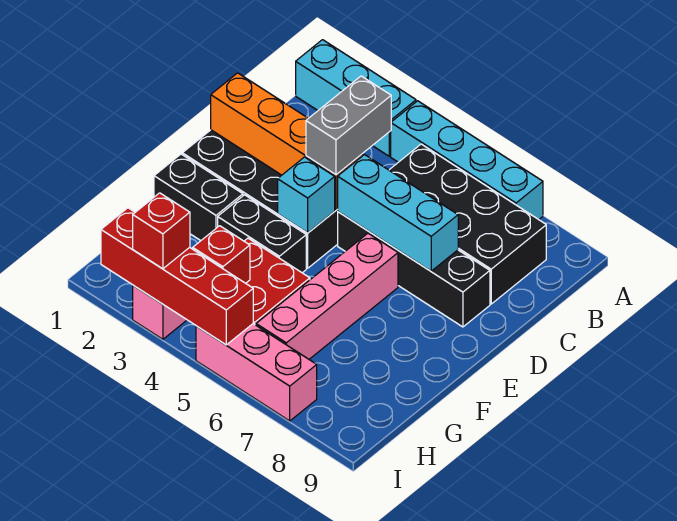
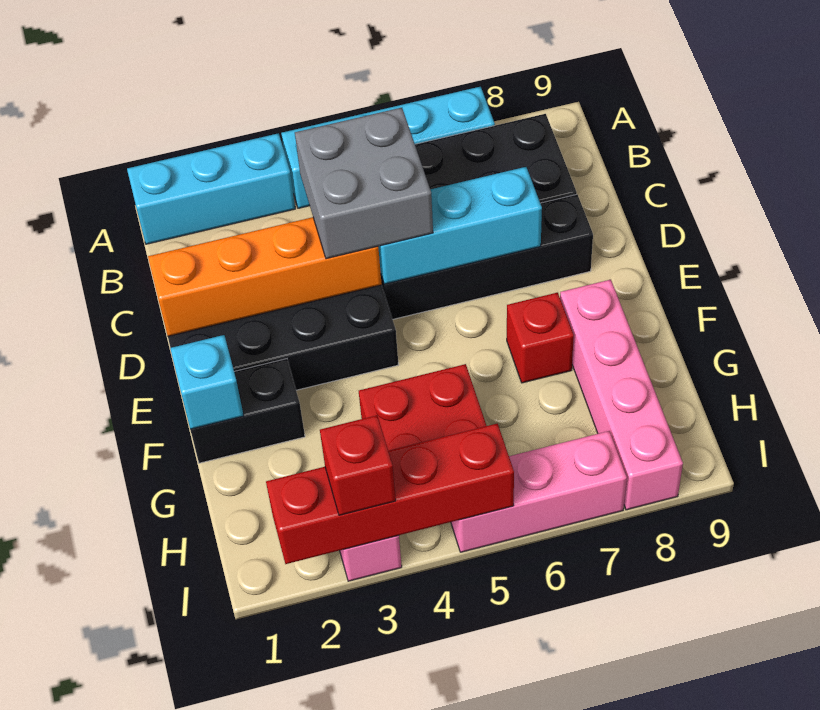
grey brick C4:D4 level 3 -> grey brick C4:D5 level 3
cyan brick E4 level 2 -> cyan brick F1 level 2
pink brick E6:H6 level 1 -> pink brick F8:I8 level 1
black brick F3:F4 level 1 -> none
red brick H4 level 2 -> red brick F7 level 1

